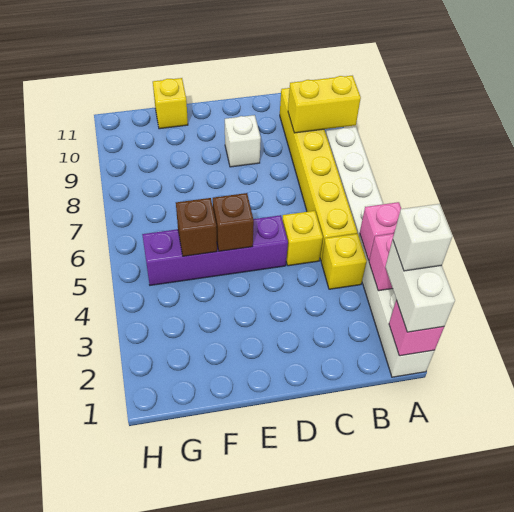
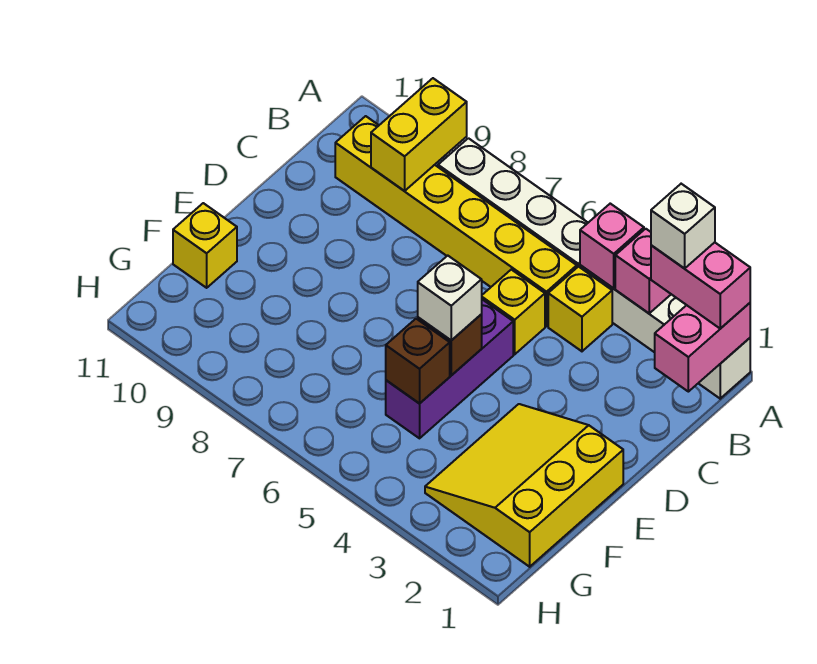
pink brick A1 level 2 -> pink brick A1:B1 level 2
white brick A1:A2 level 3 -> pink brick A1:A2 level 3
purple brick D5:G5 level 1 -> purple brick D5:F5 level 1
white brick D9 level 1 -> white brick E5 level 3
none -> yellow slope E1:G3 level 1 top 1

